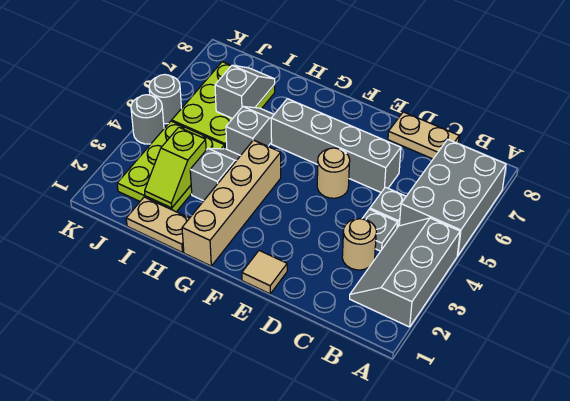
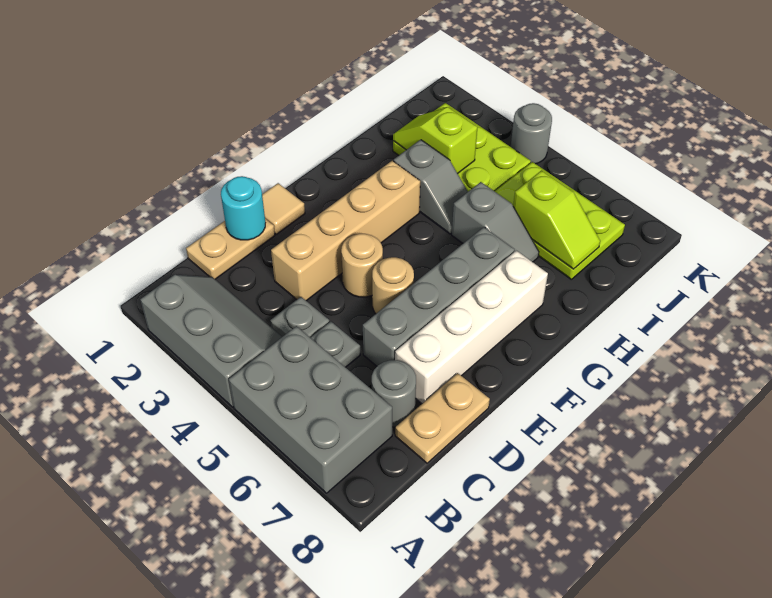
tan round brick C3 level 1 -> tan round brick E4 level 1
none -> cyan round brick D1 level 2
none -> white brick D7:G7 level 1
tan brick G1:G4 level 1 -> tan brick D3:G3 level 1
tan plate H1:I1 level 1 -> tan plate C1:D1 level 1
grey slope I6:I7 level 2 top 6 -> lime slope I6:I7 level 2 top 6
grey round brick K5 level 1 -> grey round brick C7 level 1

